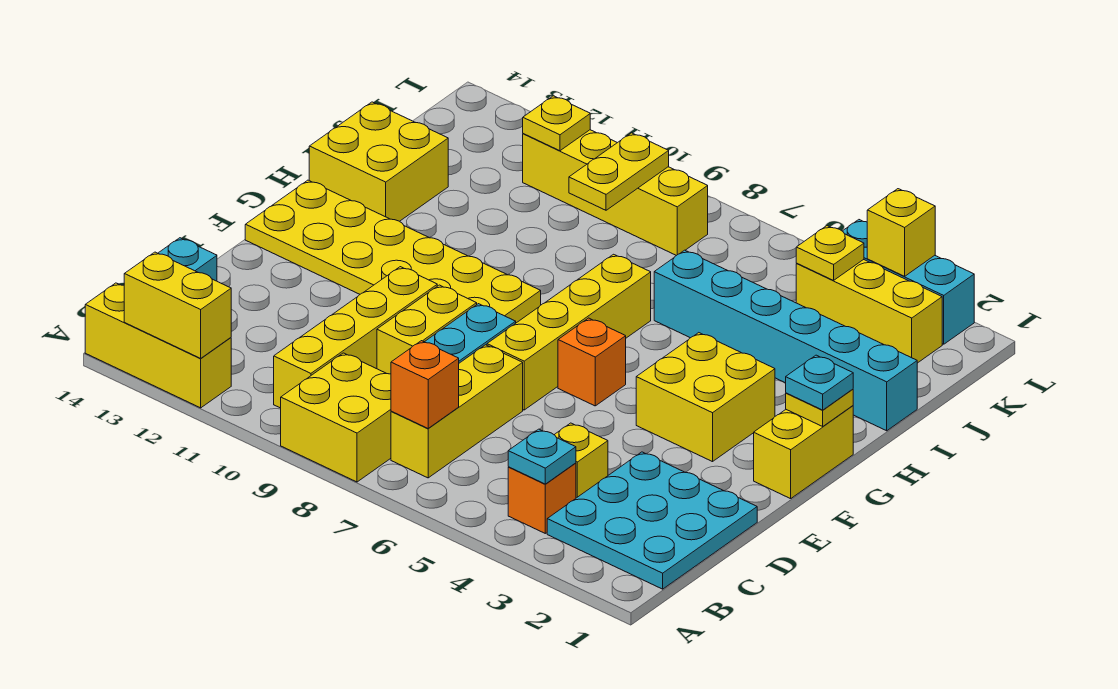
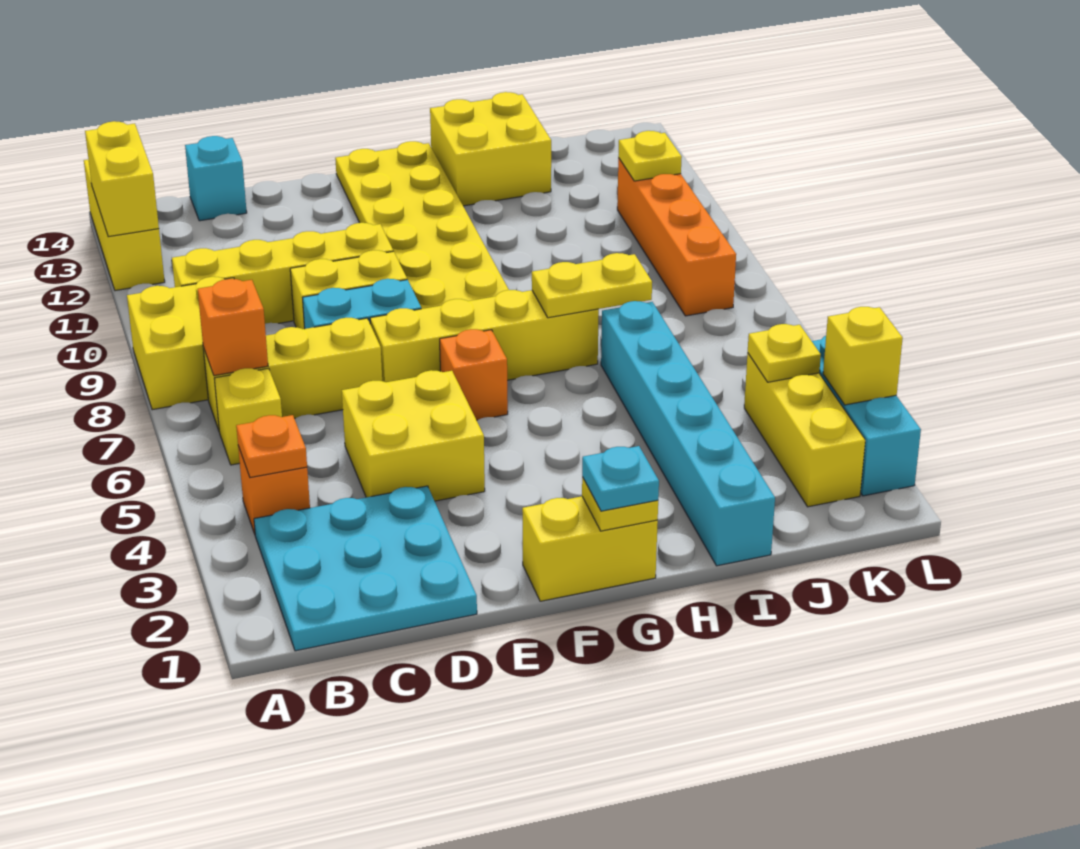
cyan plate B4 level 2 -> orange plate B4 level 2
yellow brick C4 level 1 -> yellow brick B6 level 1
yellow brick F3:G4 level 1 -> yellow brick D4:E5 level 1
yellow plate J9:K9 level 2 -> yellow plate H7:I7 level 2
yellow brick K8:K11 level 1 -> orange brick K8:K11 level 1

